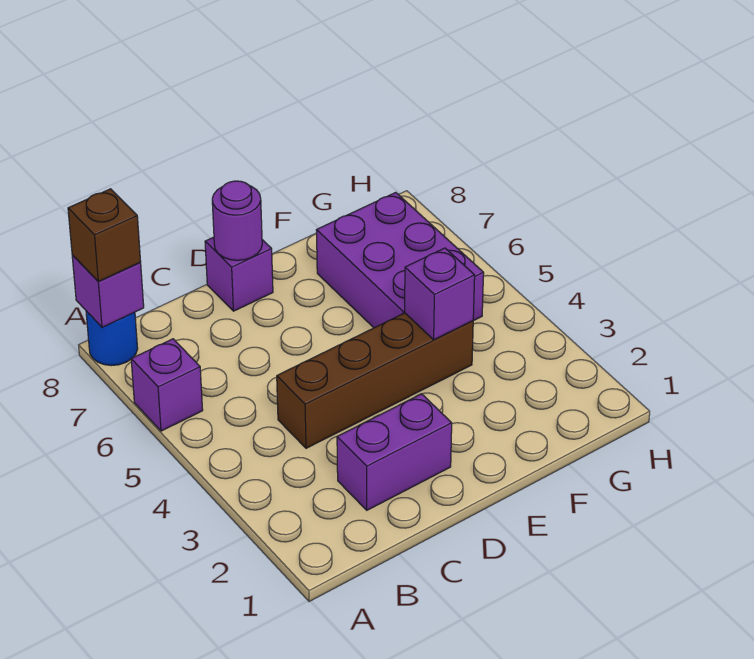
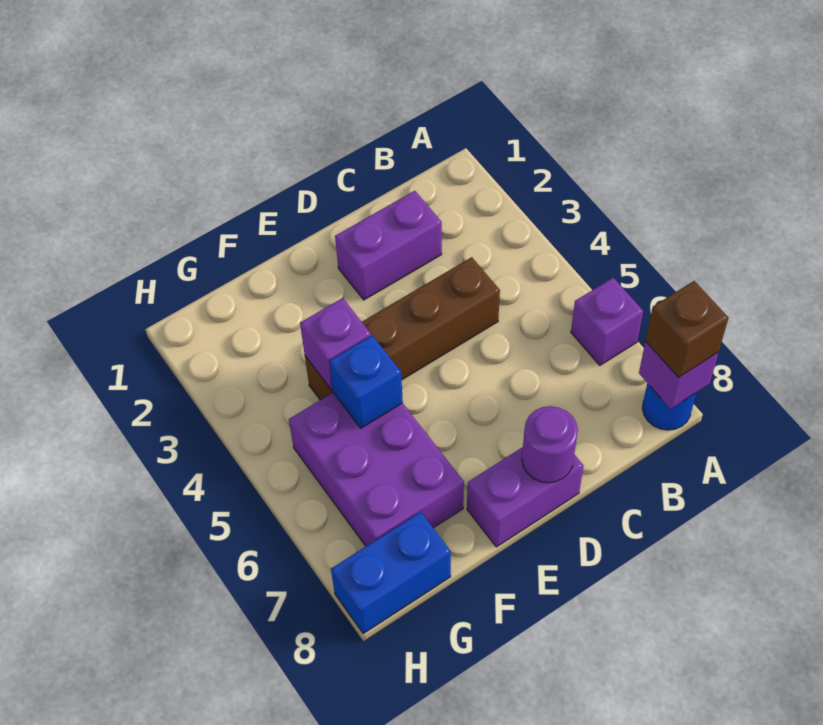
purple brick D8 level 1 -> purple brick D8:E8 level 1
none -> blue brick F5 level 2
none -> blue brick G8:H8 level 1

